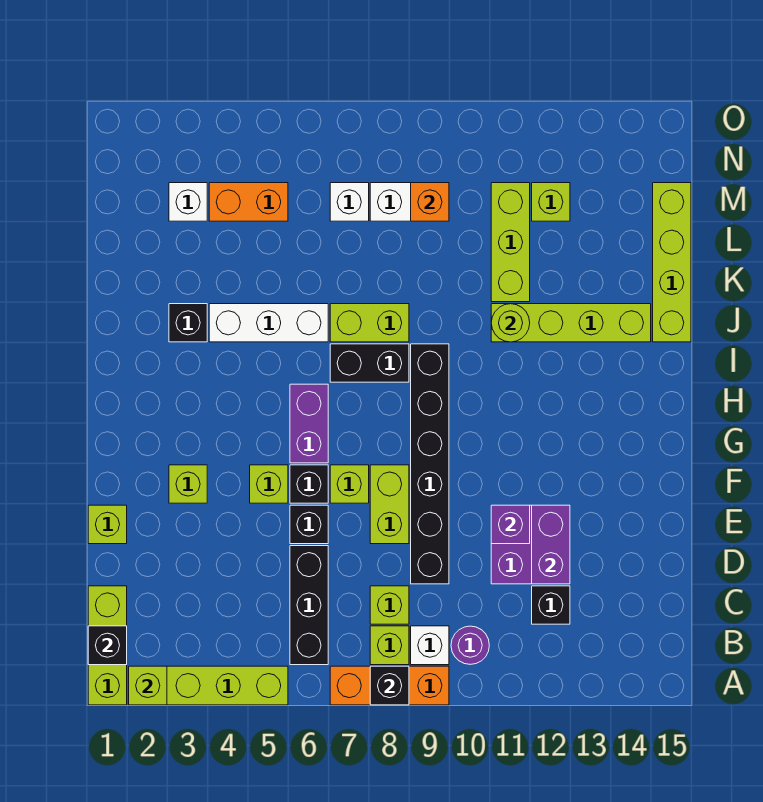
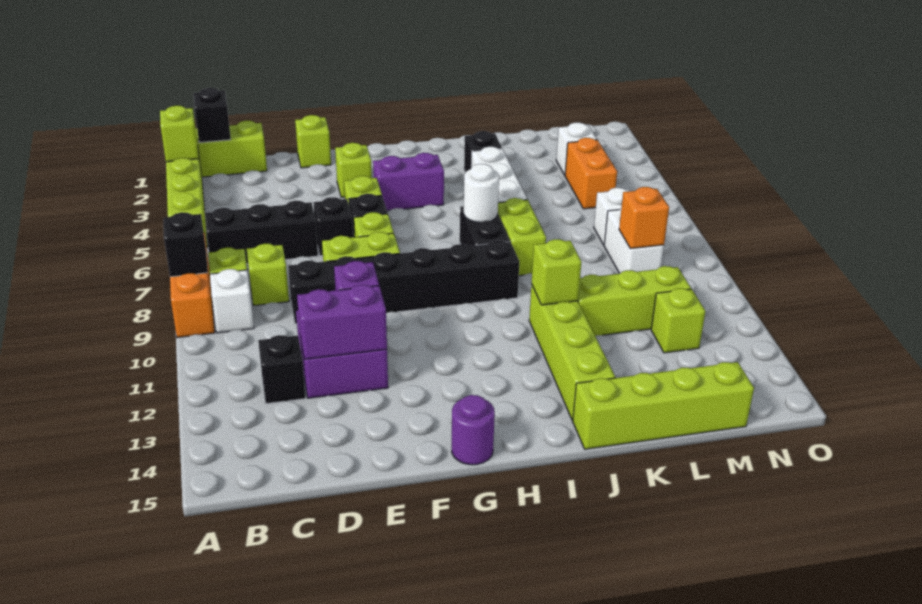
purple round brick B10 level 1 -> purple round brick G15 level 1
purple brick G6:H6 level 1 -> purple brick G4:H4 level 1
none -> white round brick I7 level 2
lime round brick J11 level 2 -> lime brick J11 level 2

